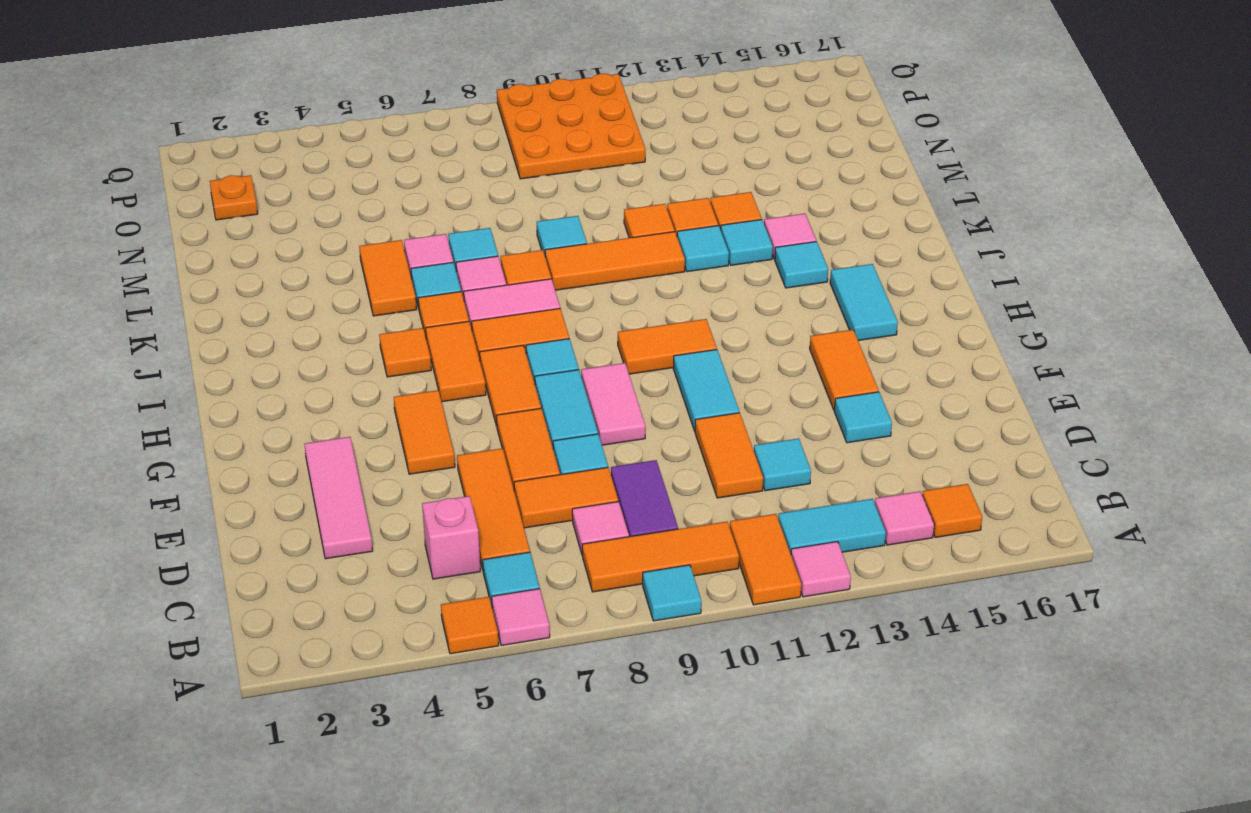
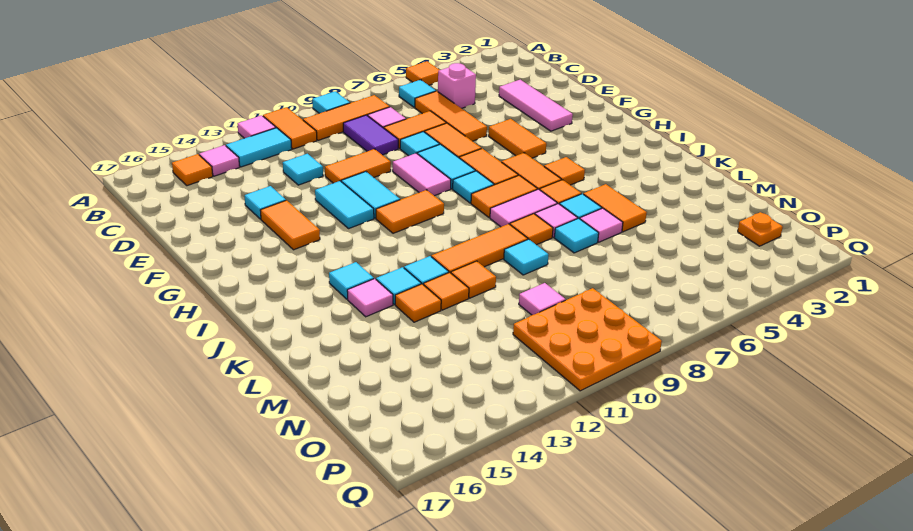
pink tile A6 level 1 -> pink tile N10 level 1
orange tile D11:E11 level 1 -> orange tile E10:E11 level 1
cyan tile H15:I15 level 1 -> cyan tile F12:G12 level 1

